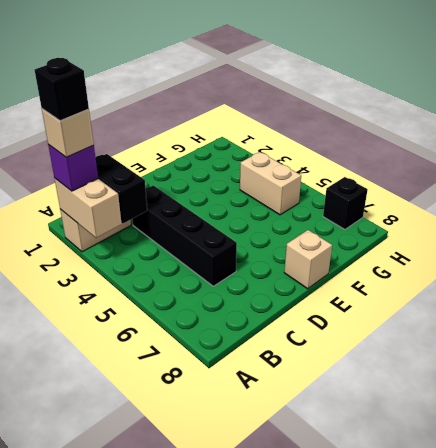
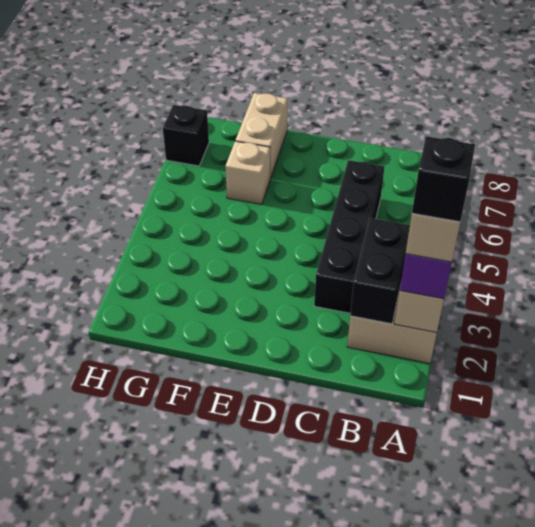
tan brick E8 level 1 -> tan brick F6 level 1
tan brick G4:G5 level 1 -> tan brick F7:F8 level 1

